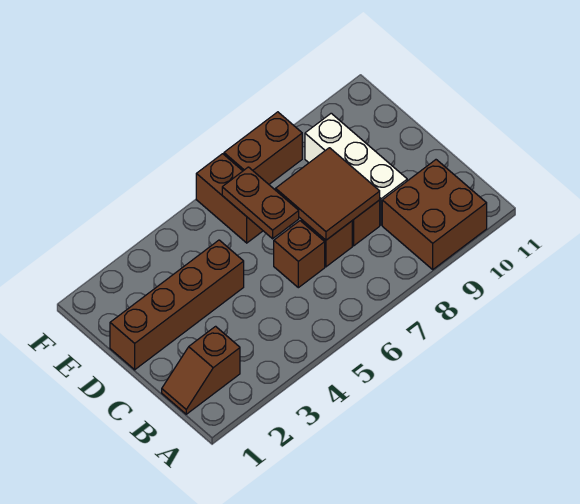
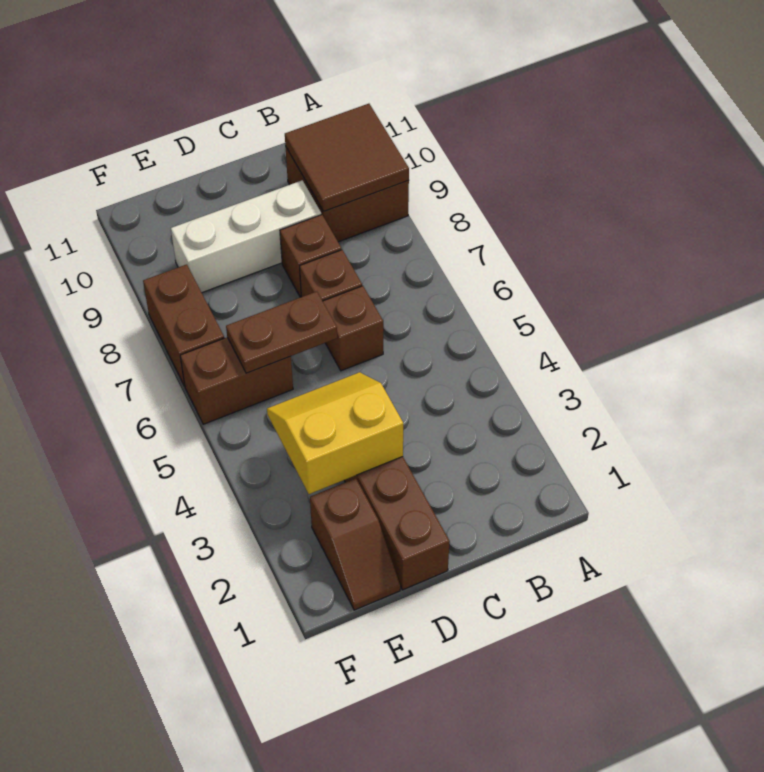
brown slope B1:B2 level 1 top 2 -> brown slope E1:E2 level 1 top 2
brown tile C7:D8 level 2 -> brown tile A9:B10 level 2
none -> yellow slope D3:E4 level 2 top 3

